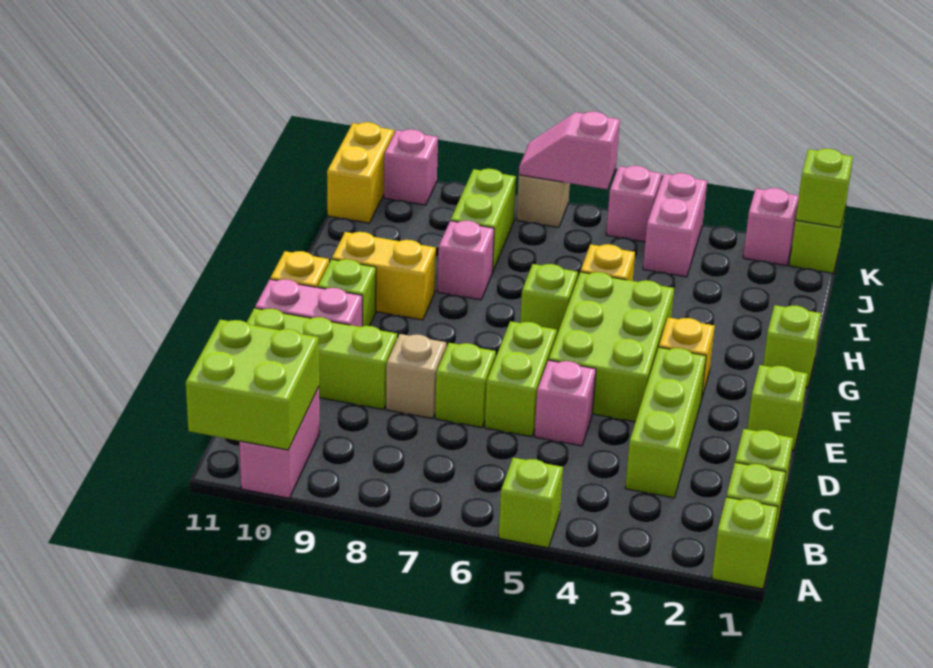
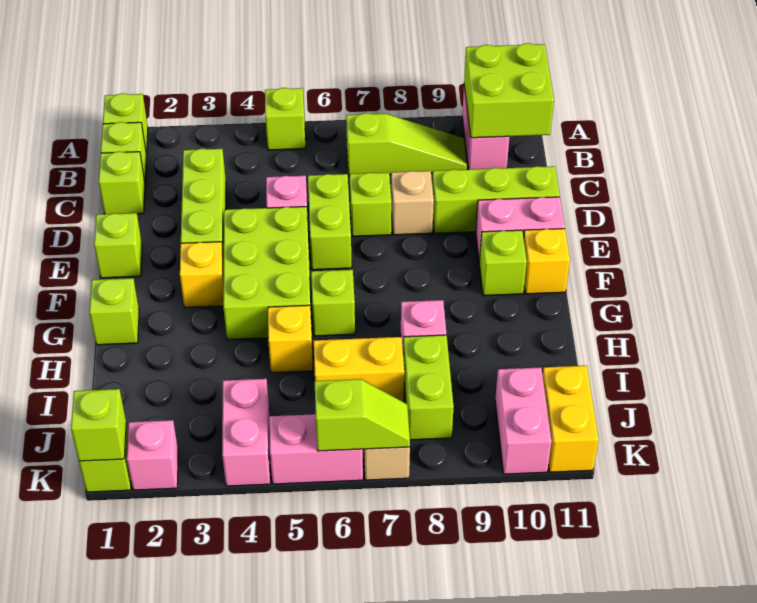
none -> lime slope B7:B9 level 1 top 7
yellow brick G9:G10 level 1 -> yellow brick I6:I7 level 1
pink brick K5 level 1 -> pink brick K5:K6 level 1
pink slope K6:K7 level 2 top 6 -> lime slope K6:K7 level 2 top 6
pink brick K10 level 1 -> pink brick J10:K10 level 1

